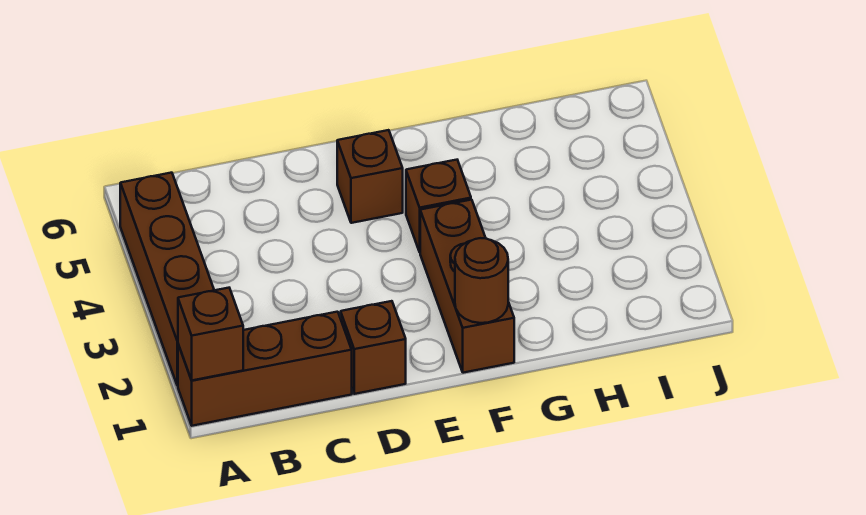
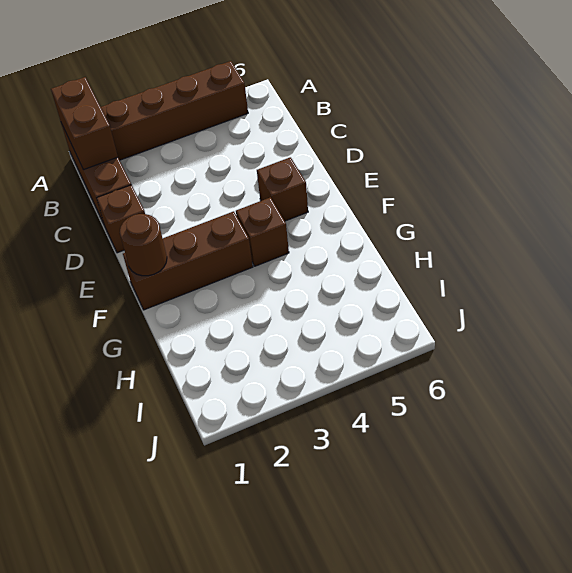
brown brick A1 level 2 -> brown brick A1:B1 level 2

